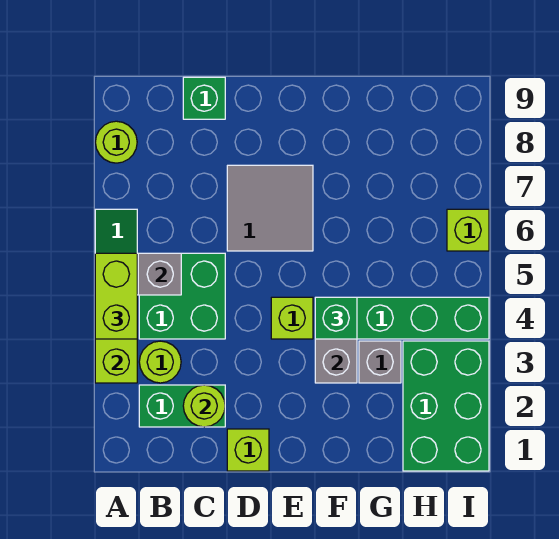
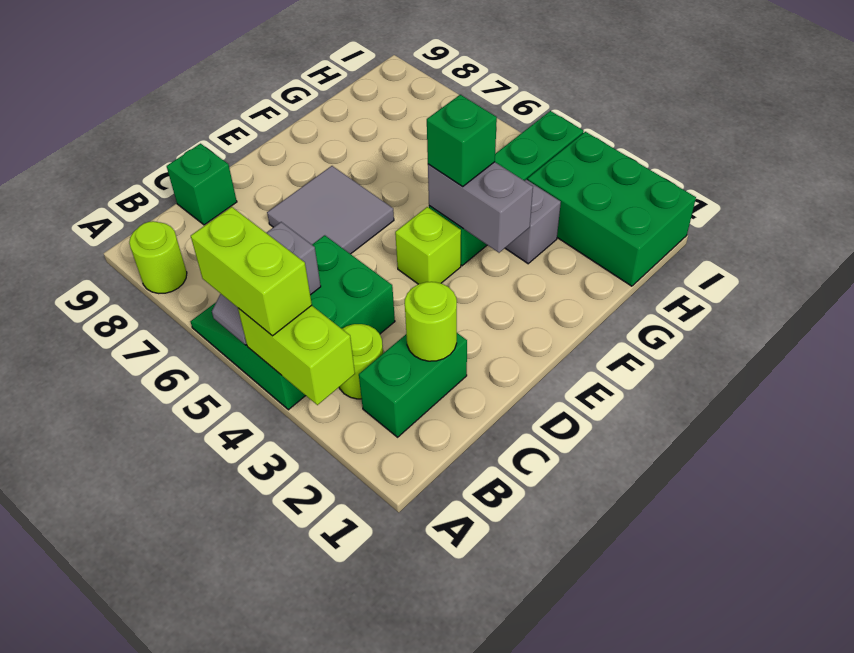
lime brick D1 level 1 -> none
lime brick I6 level 1 -> none

